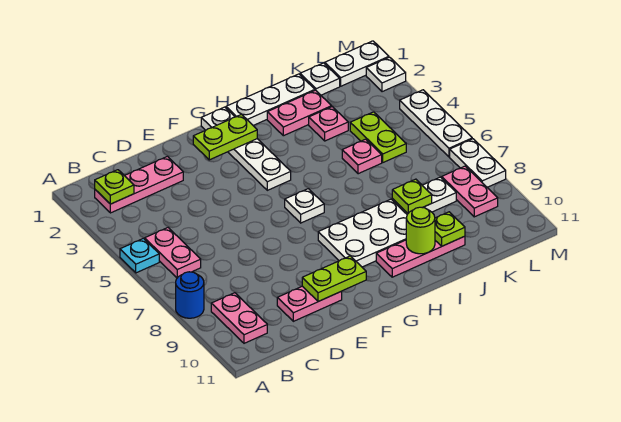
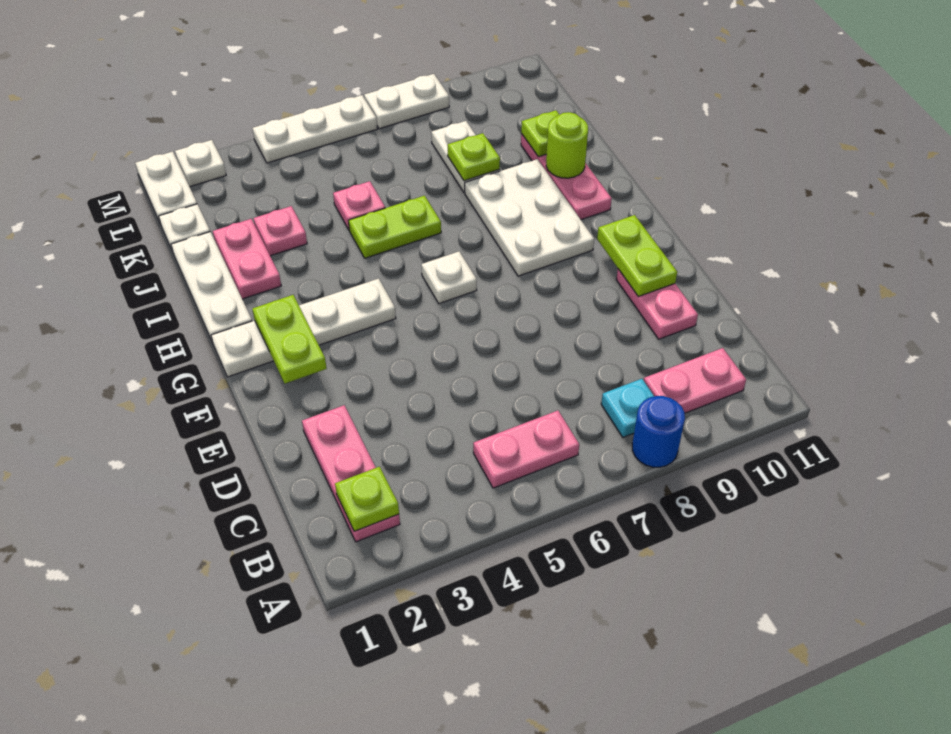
cyan plate A5 level 1 -> cyan plate B8 level 1
lime plate K4:K5 level 1 -> lime plate I5:I6 level 1
pink plate L8:L9 level 1 -> none

